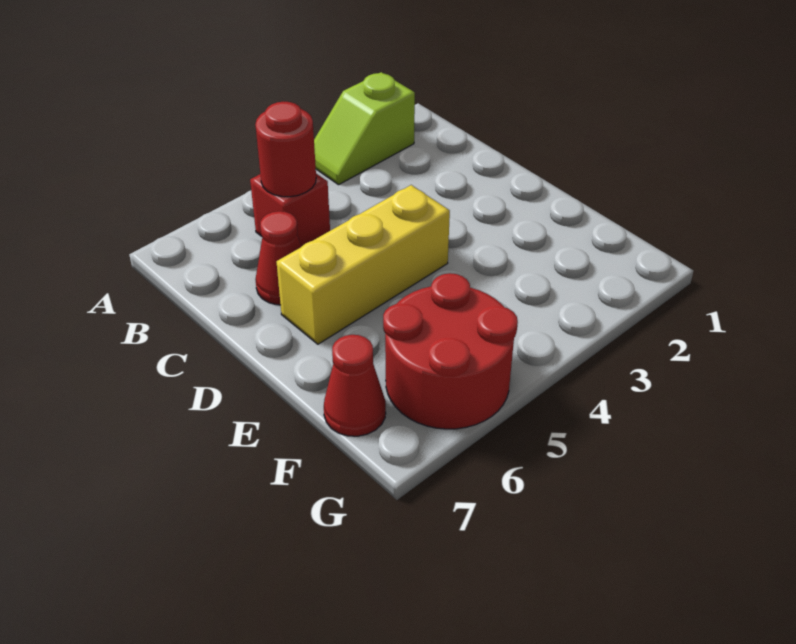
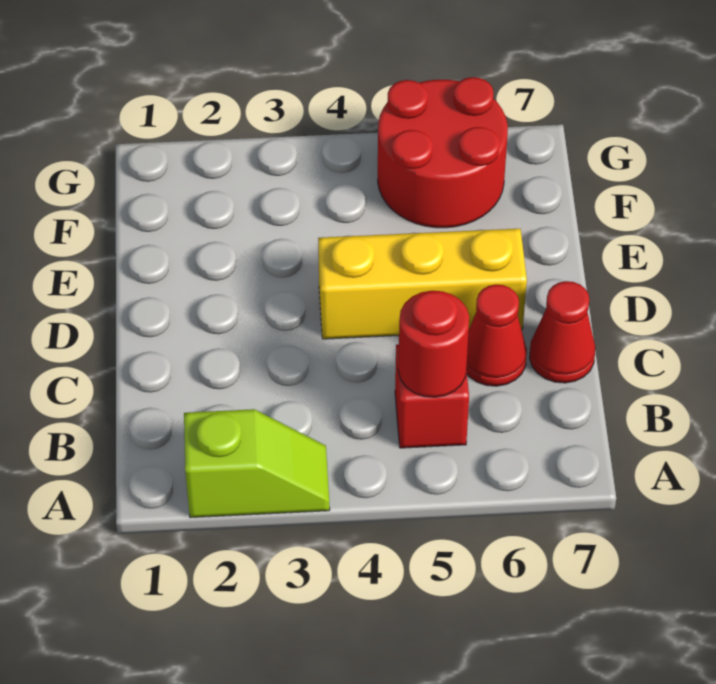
red cone F7 level 1 -> red cone C7 level 1

